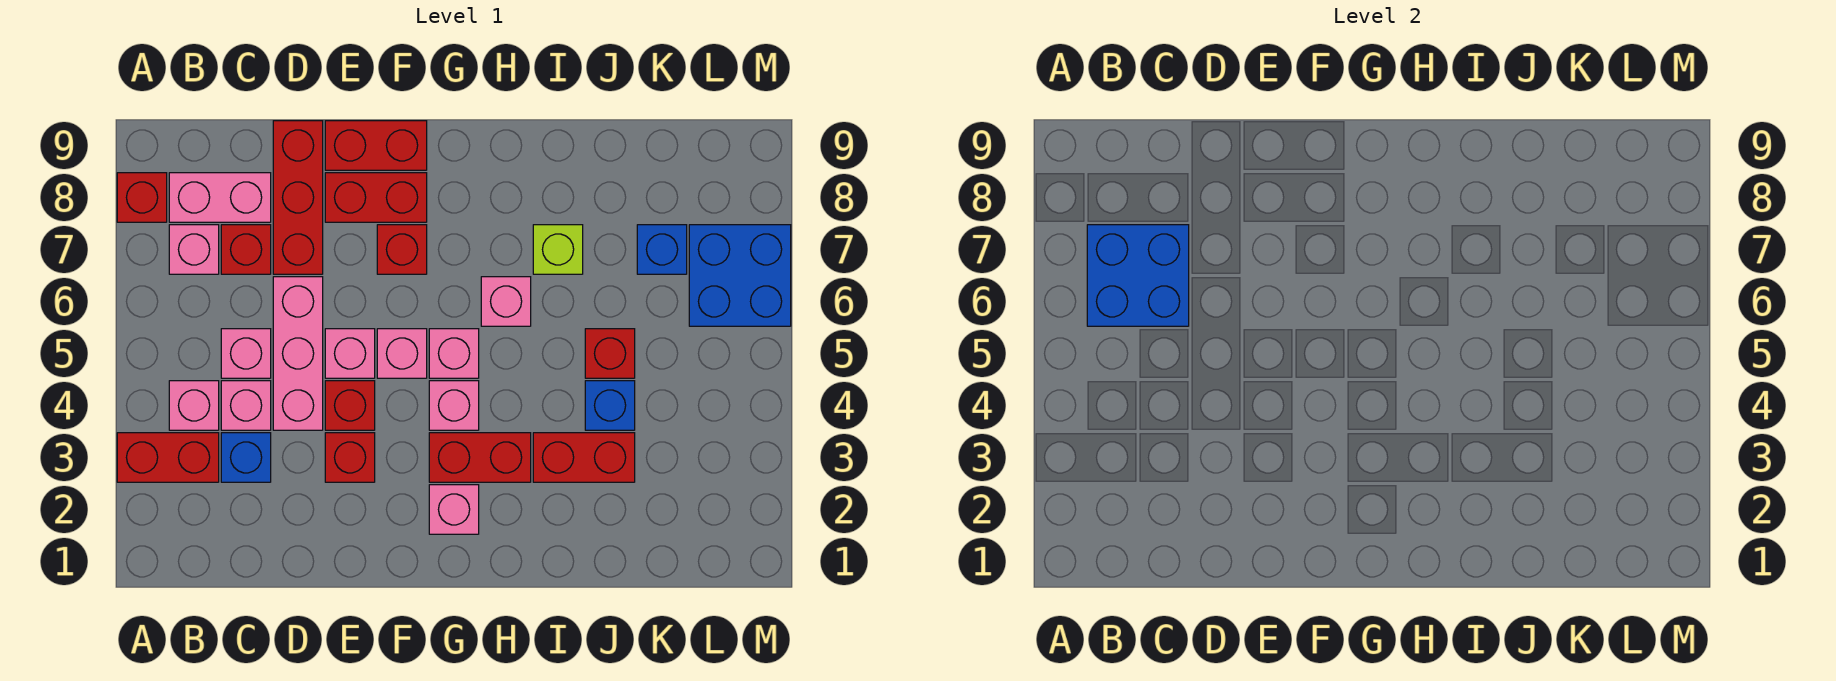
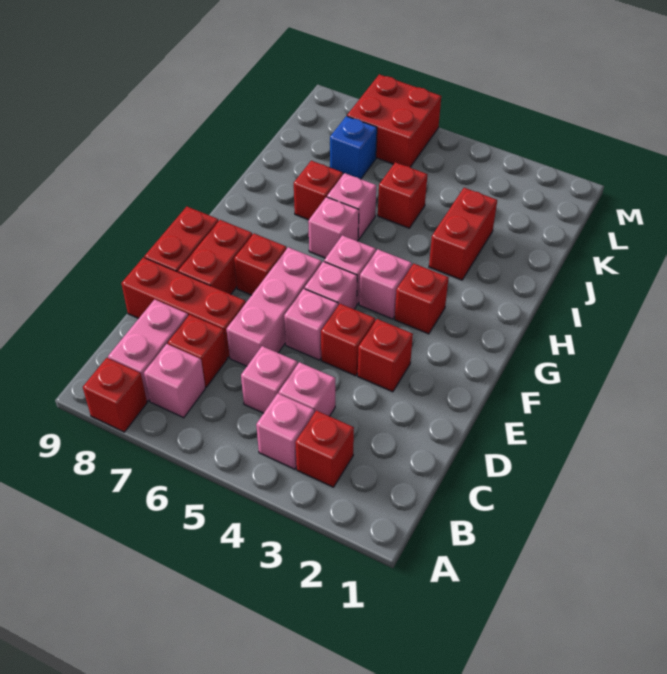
red brick A3:B3 level 1 -> red brick B3 level 1
blue brick B6:C7 level 2 -> none
blue brick C3 level 1 -> none
pink brick D4:D6 level 1 -> pink brick D6:F6 level 1
pink brick G2 level 1 -> pink brick I6 level 1
red brick G3:H3 level 1 -> red brick G3 level 1
lime brick I7 level 1 -> red brick I7 level 1
blue brick J4 level 1 -> none
blue brick L6:M7 level 1 -> red brick L6:M7 level 1

